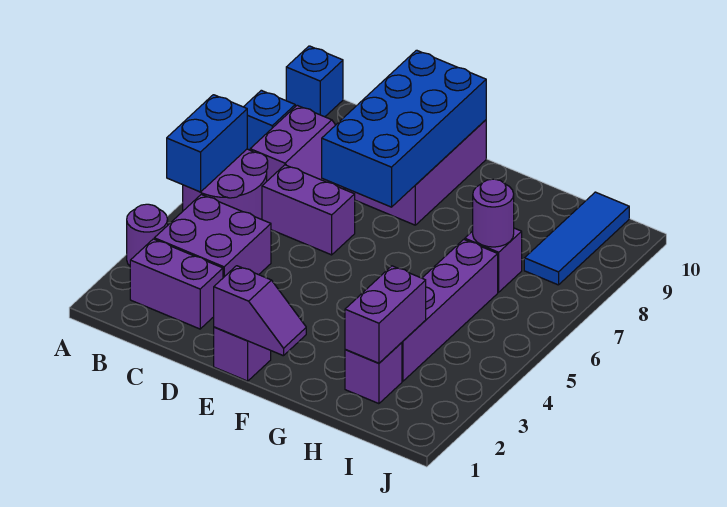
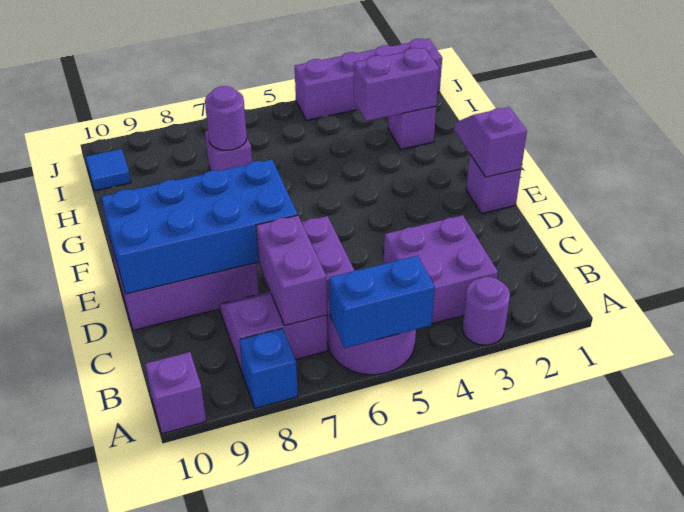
blue brick A10 level 1 -> purple brick A10 level 1
purple brick B2:C2 level 1 -> purple brick B7:C7 level 2
purple brick H3:H6 level 1 -> purple brick J1:J4 level 1
blue tile I8:I10 level 1 -> blue tile I10 level 1

